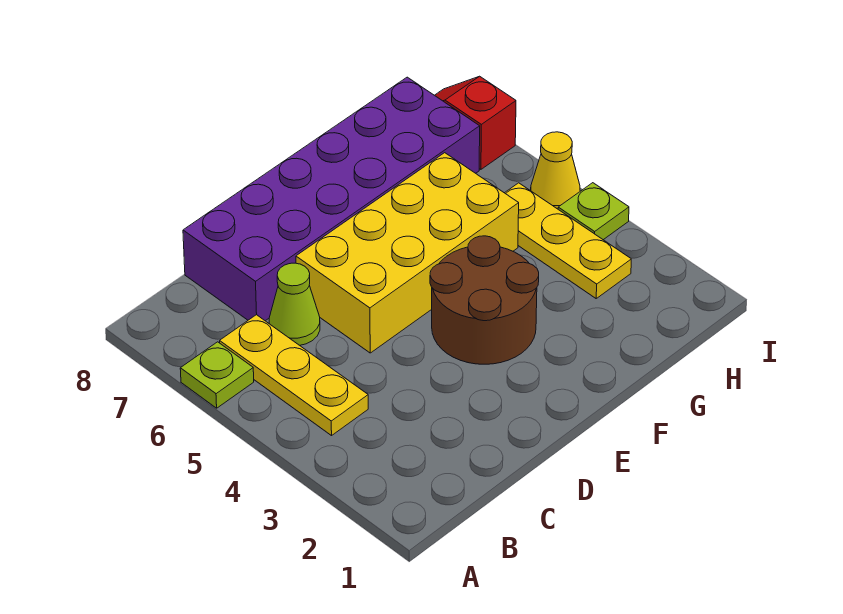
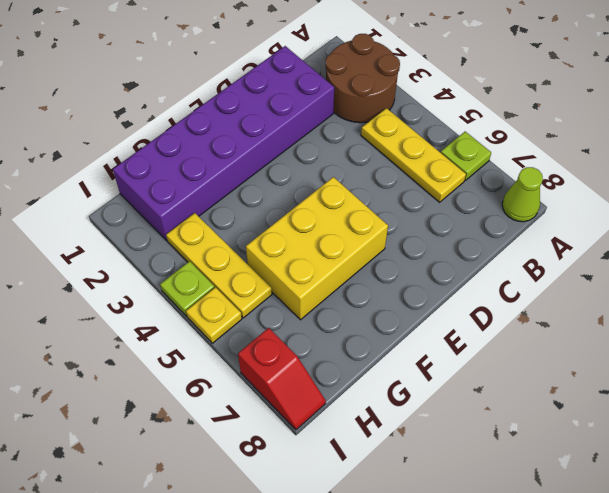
lime cone C6 level 1 -> lime cone A8 level 1
purple brick C7:H8 level 1 -> purple brick C1:H2 level 1
yellow brick D5:G6 level 1 -> yellow brick E5:G6 level 1
brown round brick E3:F4 level 1 -> brown round brick A2:B3 level 1
yellow cone I5 level 1 -> yellow plate I5 level 1

